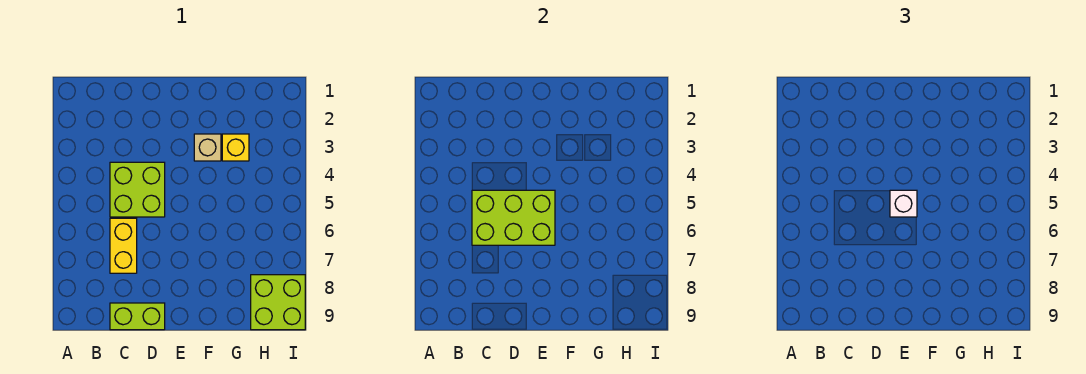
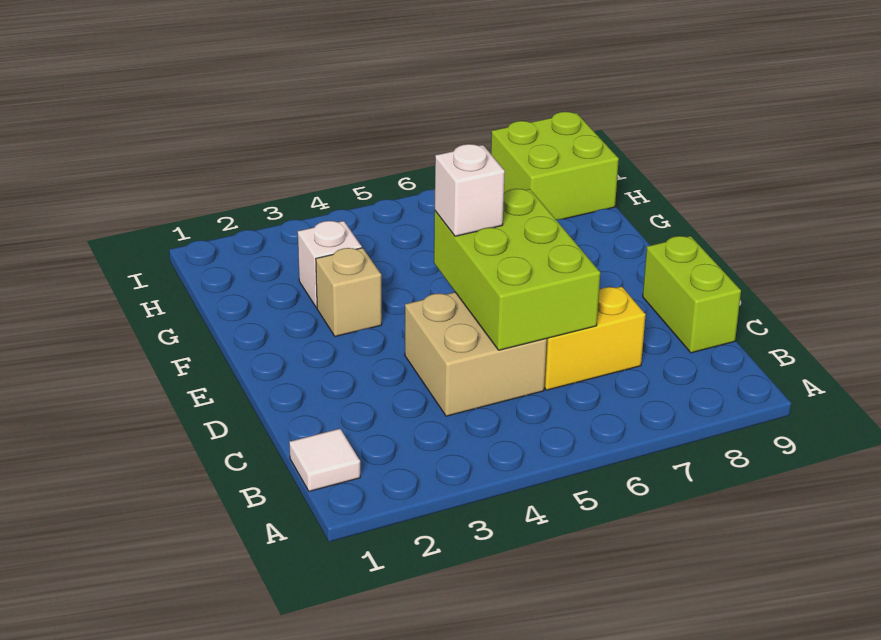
none -> white tile B1 level 1
lime brick C4:D5 level 1 -> tan brick C4:D5 level 1
yellow brick G3 level 1 -> white brick G3 level 1

